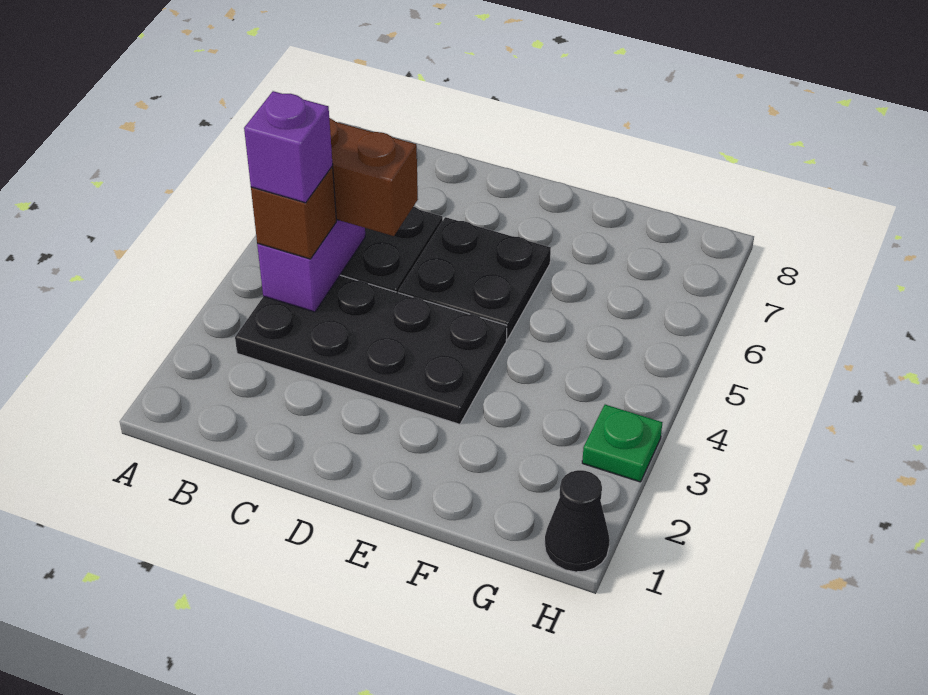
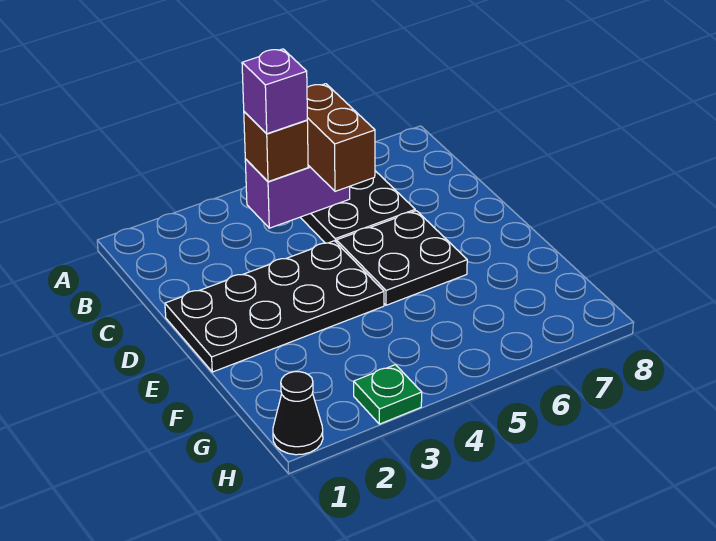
black plate B3:E4 level 1 -> black plate D1:E4 level 1

